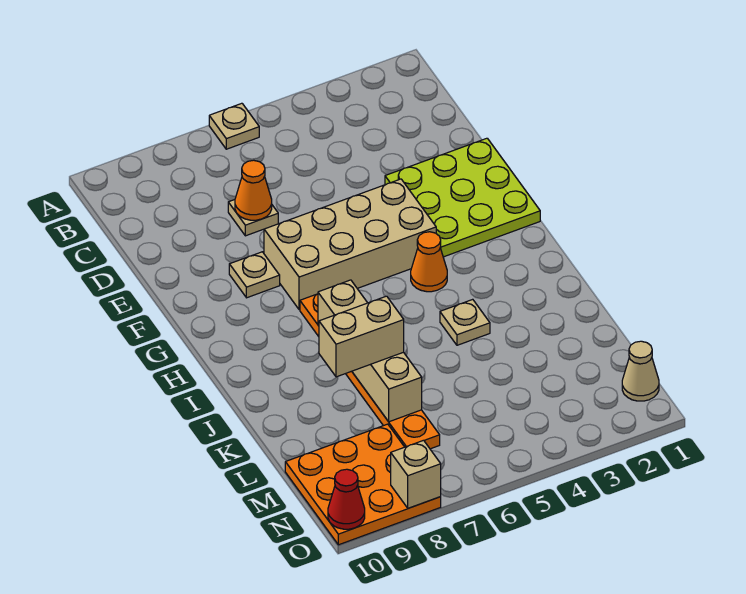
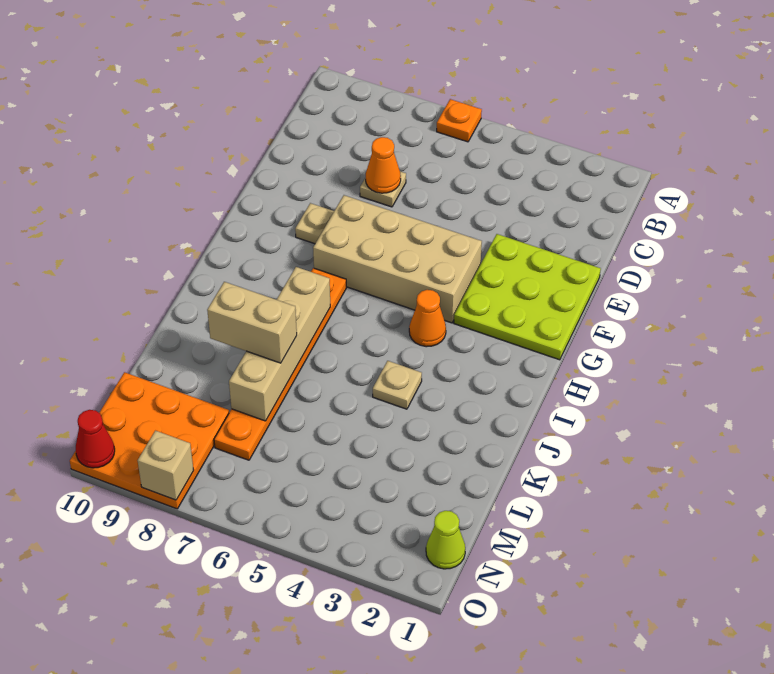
tan plate A6 level 1 -> orange plate A6 level 1
tan cone N1 level 1 -> lime cone N1 level 1

